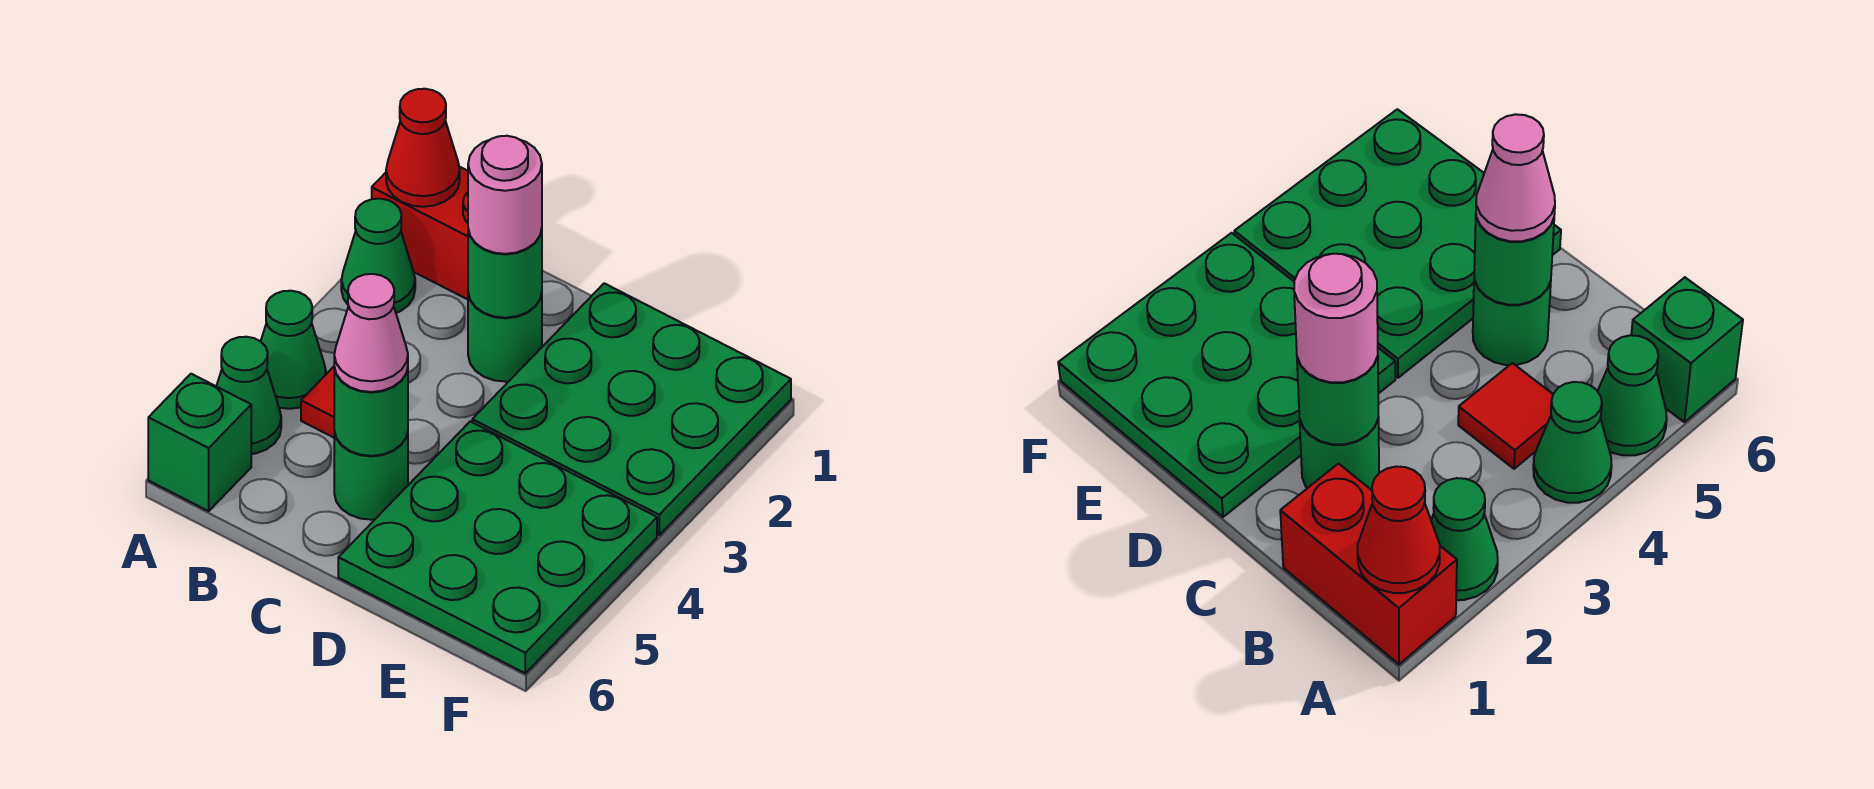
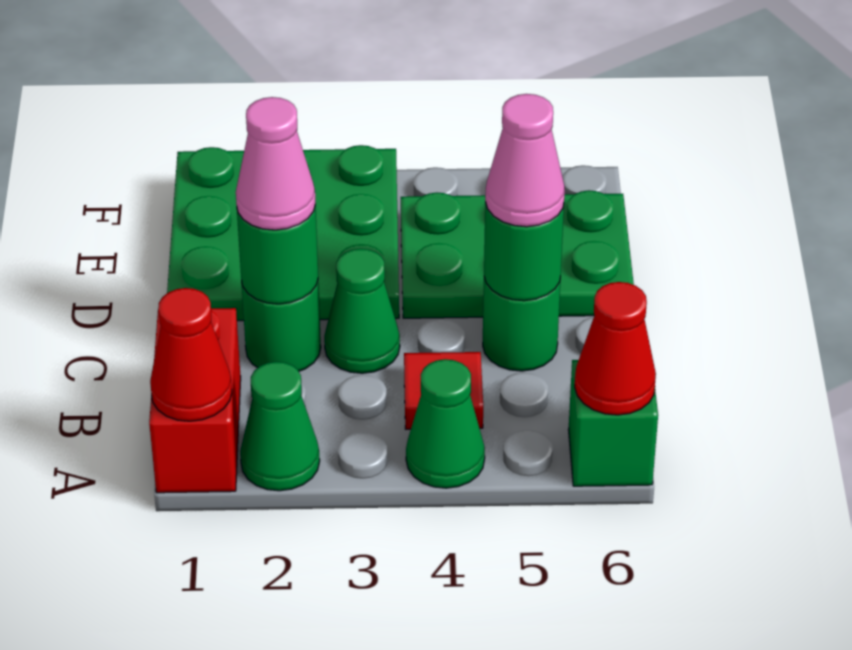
green cone A5 level 1 -> green cone C3 level 1
none -> red cone A6 level 2
pink round brick C2 level 3 -> pink cone C2 level 3
green plate D4:F6 level 1 -> green plate D4:E6 level 1

